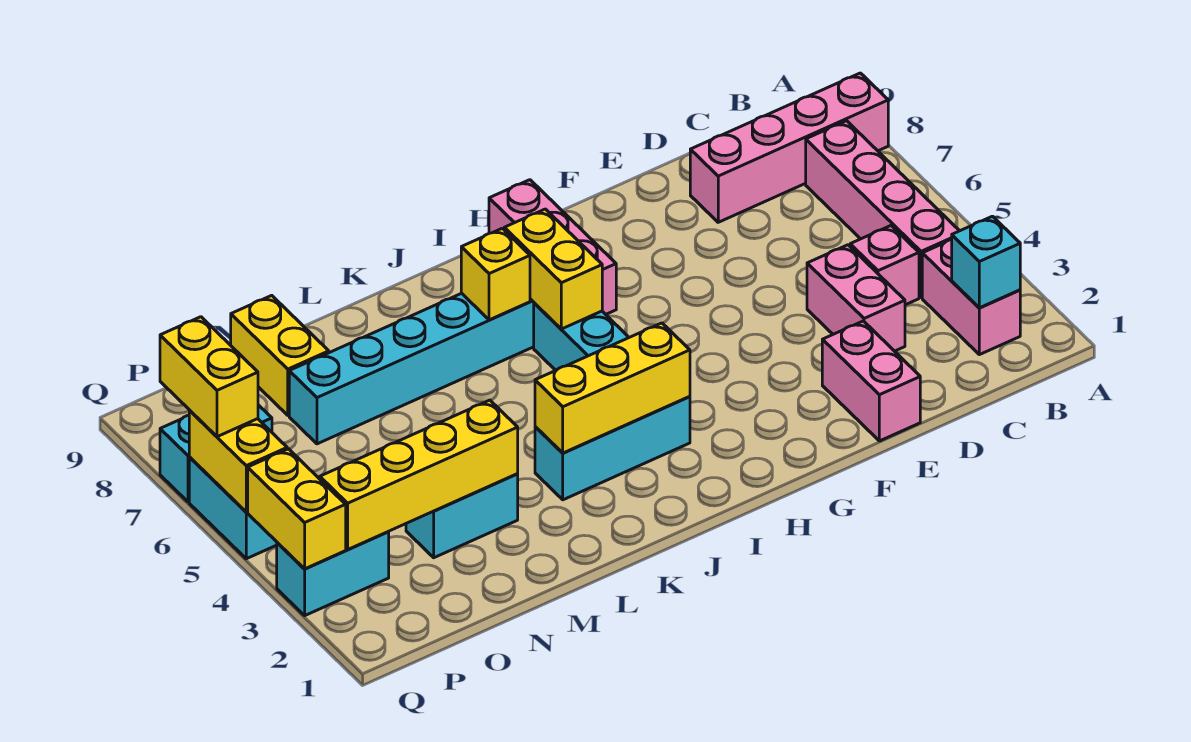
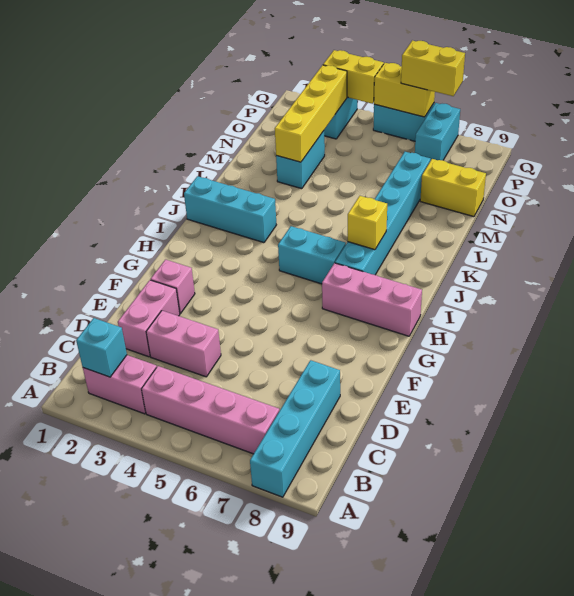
pink brick A8:D8 level 1 -> cyan brick A8:D8 level 1
pink brick C4 level 1 -> pink brick F2 level 1
pink brick E1:E2 level 1 -> pink brick D2:E2 level 1
cyan brick I3:K3 level 1 -> cyan brick J1:J3 level 1
yellow brick I3:K3 level 2 -> none
yellow brick I6:I7 level 2 -> none

